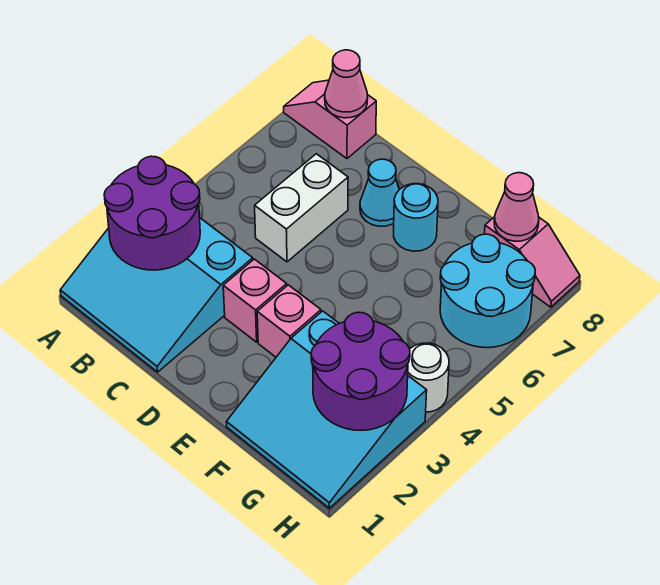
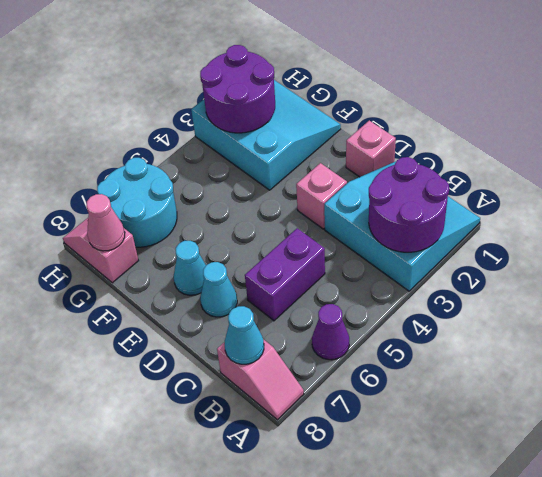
none -> purple cone A6 level 1
pink cone B8 level 2 -> cyan cone B8 level 2
white brick C5:C6 level 1 -> purple brick C5:C6 level 1
pink brick E3 level 1 -> pink brick D1 level 1
cyan round brick E7 level 1 -> cyan cone E7 level 1
white round brick H4 level 1 -> none

